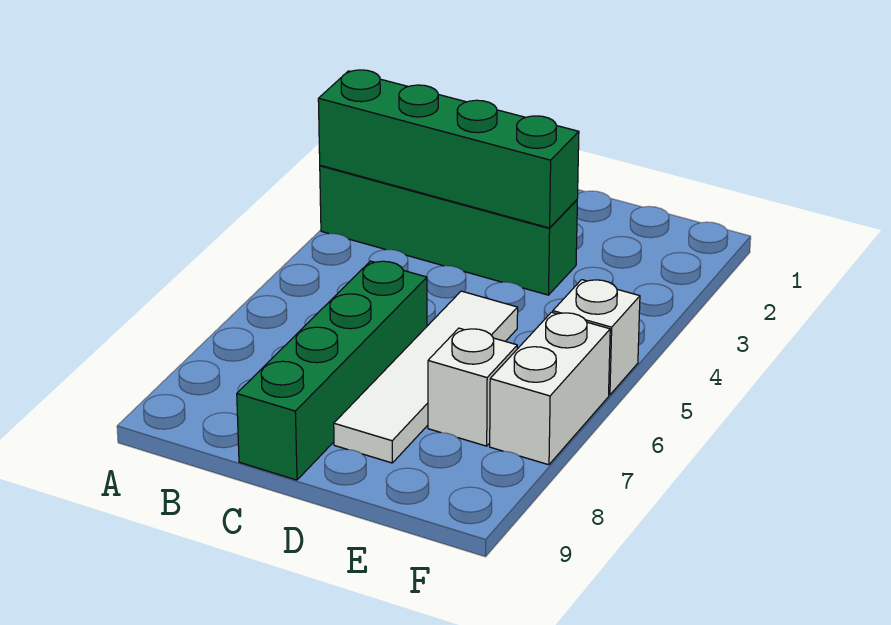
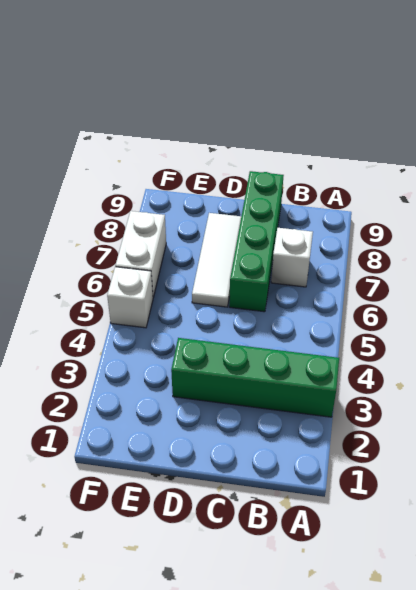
green brick A3:D3 level 2 -> none
white tile D5:D8 level 1 -> white tile D6:D8 level 1
white brick E7 level 1 -> white brick B7 level 1

